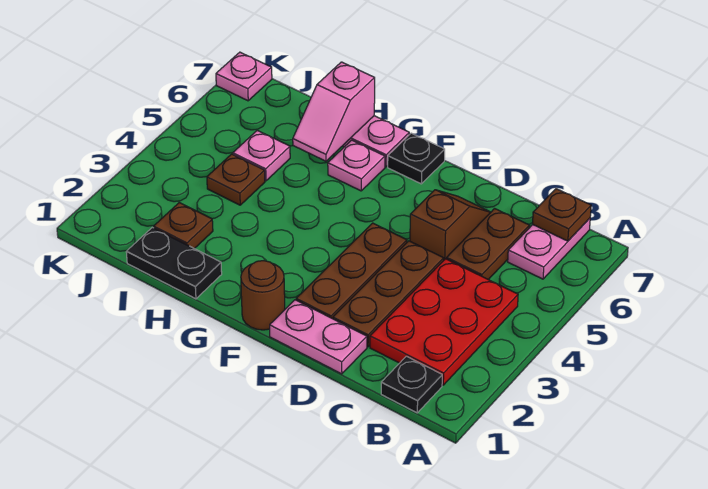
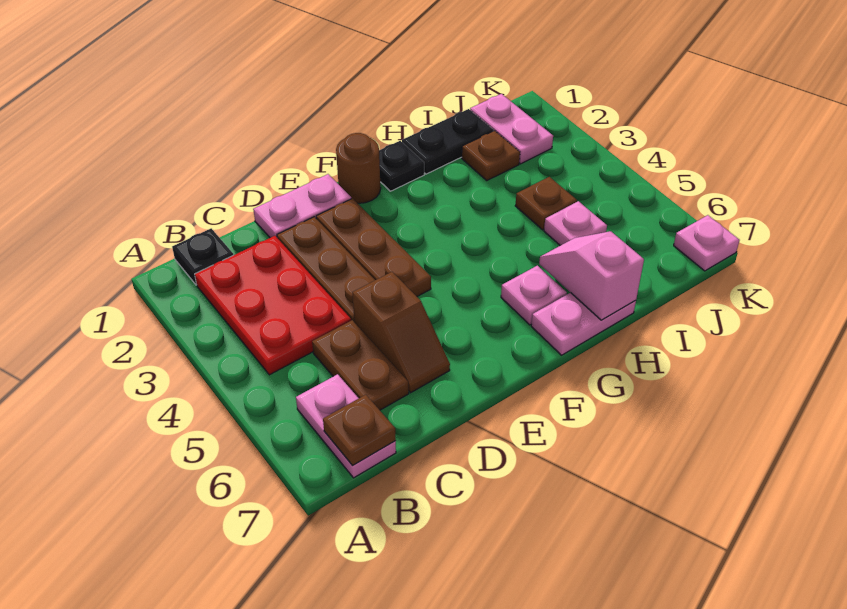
black plate F7 level 1 -> black plate G1 level 1
none -> pink plate J1:J2 level 1

